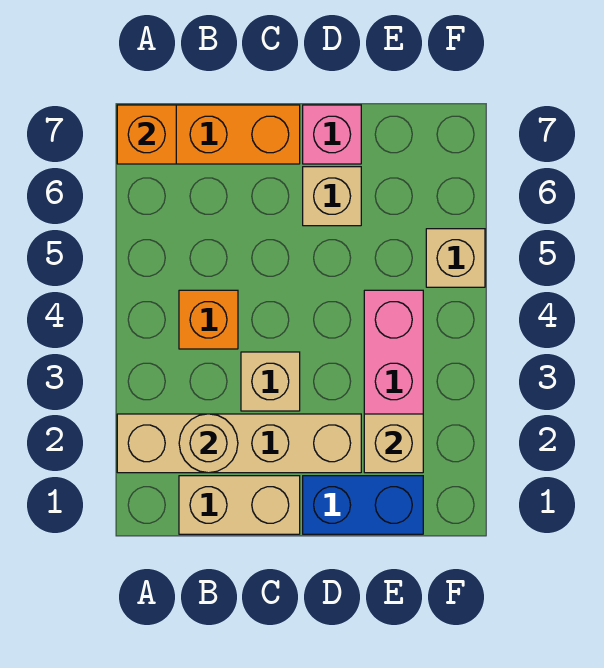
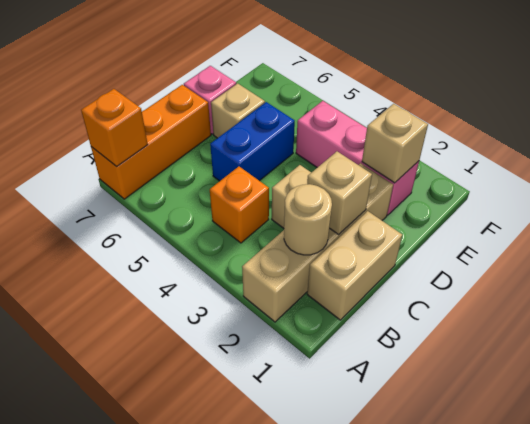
blue brick D1:E1 level 1 -> blue brick C5:D5 level 1
tan brick F5 level 1 -> tan brick C2 level 2

